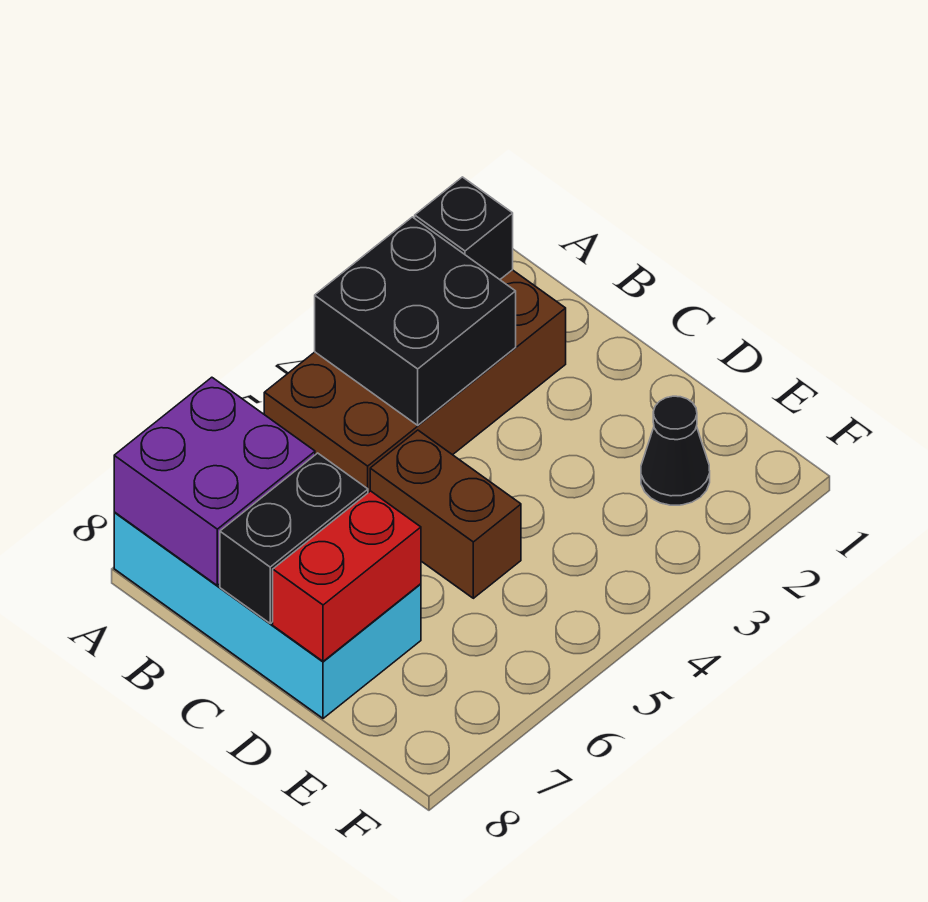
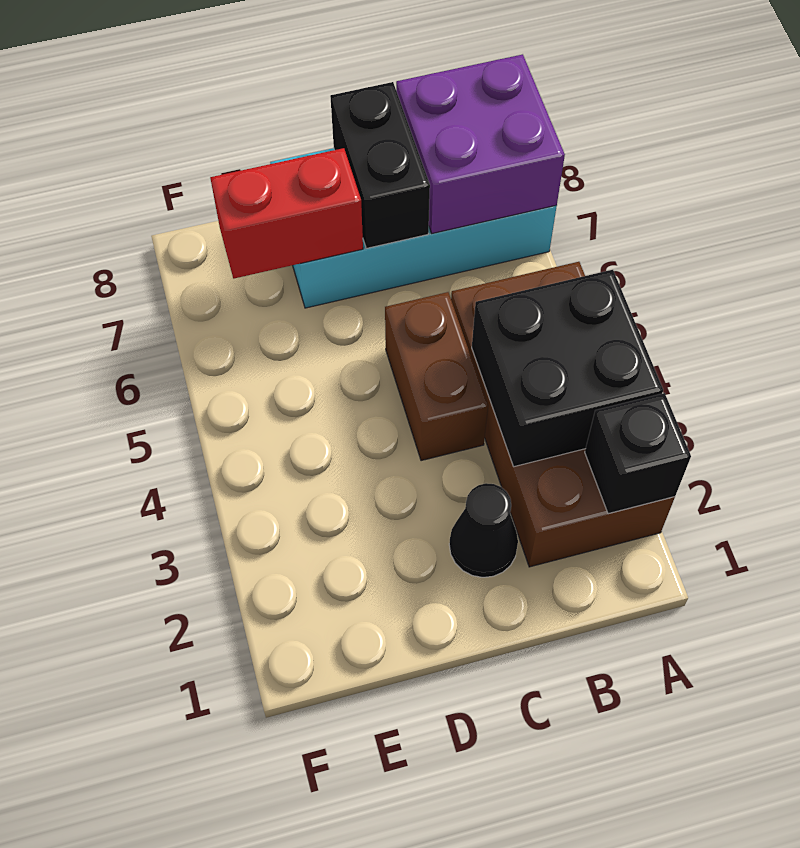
brown brick C5:D5 level 1 -> brown brick C4:C5 level 1
red brick D7:D8 level 2 -> red brick D7:E7 level 2
black cone E2 level 1 -> black cone C2 level 1

